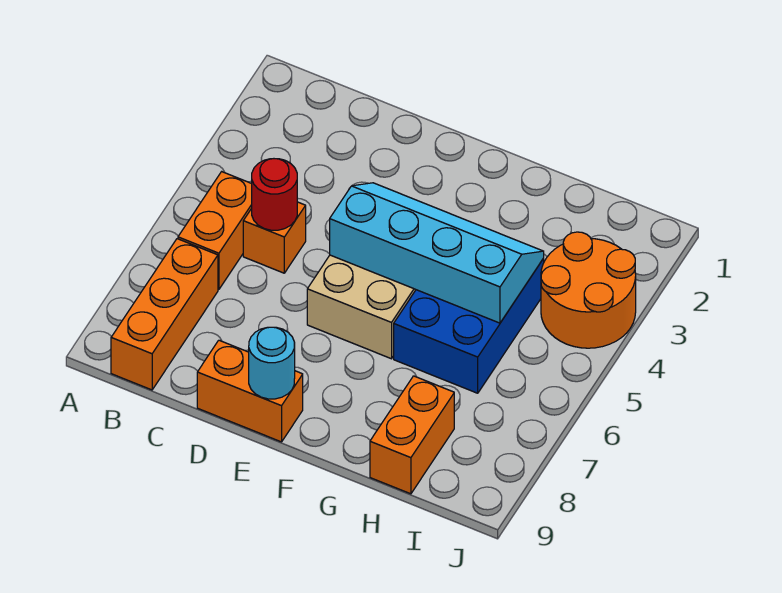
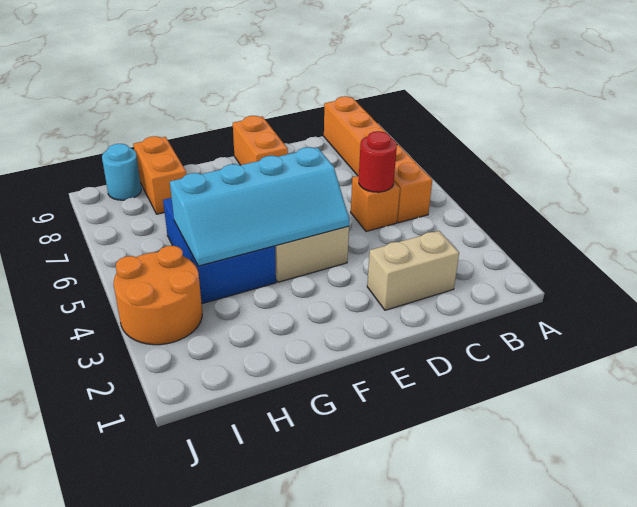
none -> tan brick C2:D2 level 1
orange brick D9:E9 level 1 -> orange brick E8:E9 level 1
cyan round brick E9 level 2 -> cyan round brick I9 level 1

